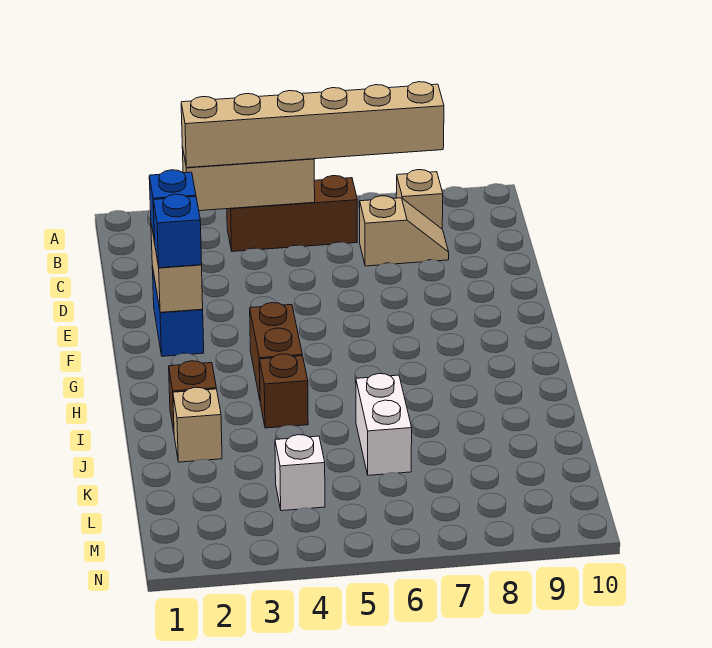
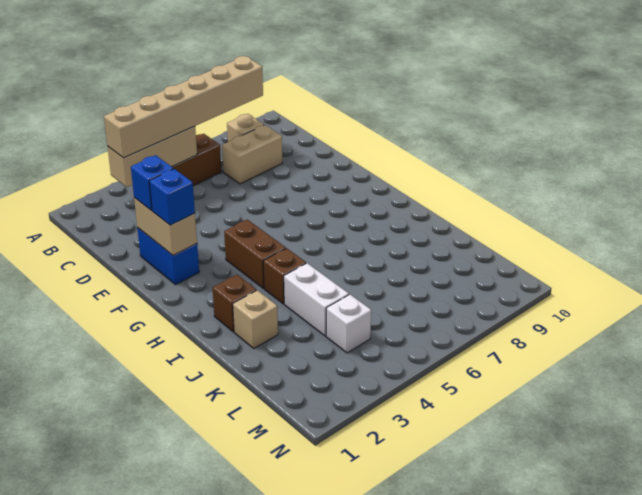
tan slope C7:C8 level 1 top 7 -> tan brick C7:C8 level 1
white brick J6:K6 level 1 -> white brick J4:K4 level 1

